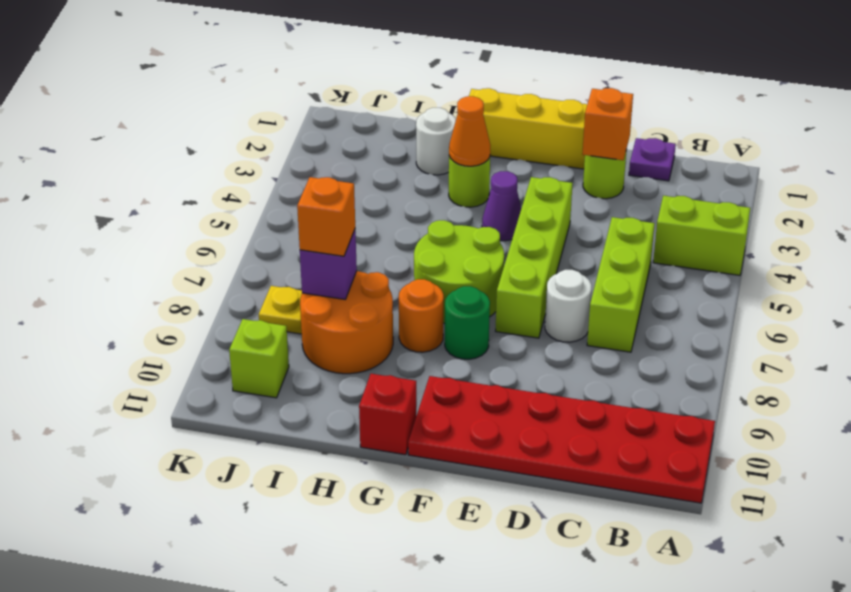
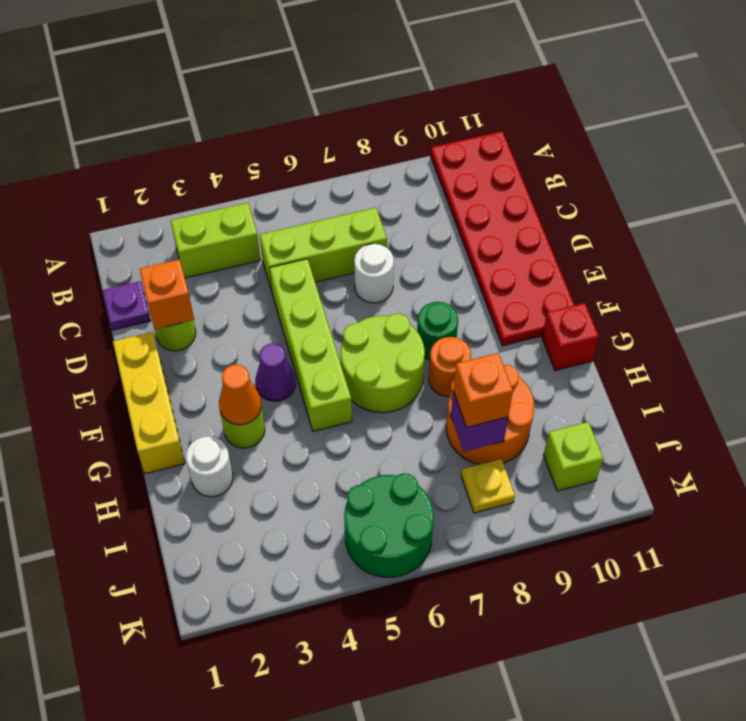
lime brick A4:B4 level 1 -> lime brick B3:B4 level 1
lime brick E4:E7 level 1 -> lime brick D5:G5 level 1
none -> green round brick J5:K6 level 1

